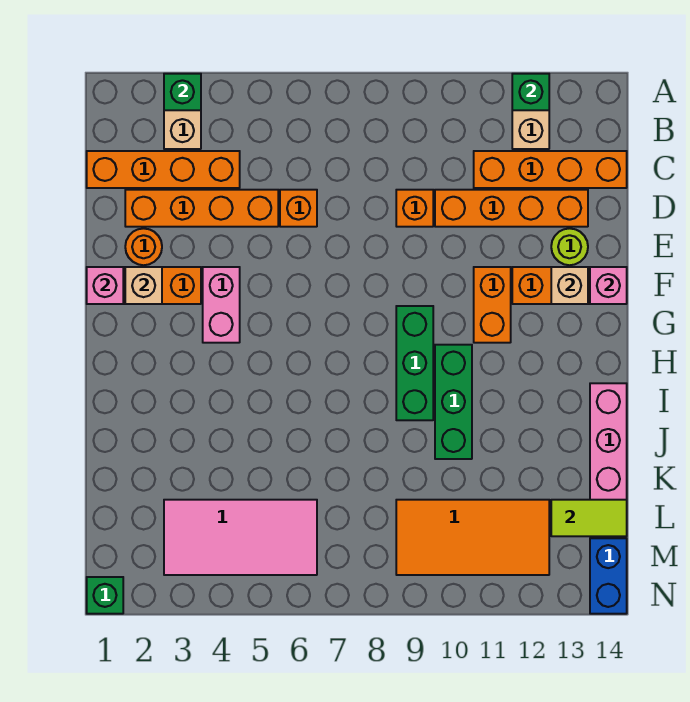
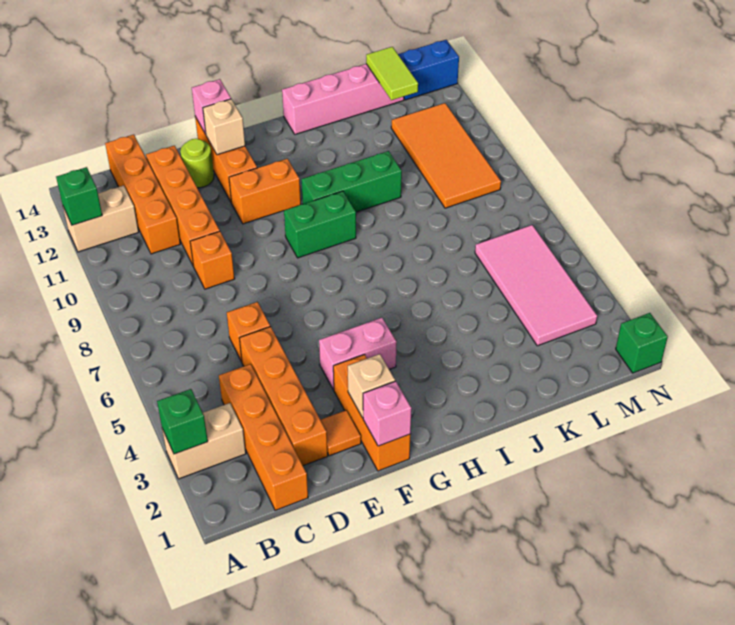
orange round brick E2 level 1 -> orange tile E2 level 1
green brick G9:I9 level 1 -> green brick G9:H9 level 1

